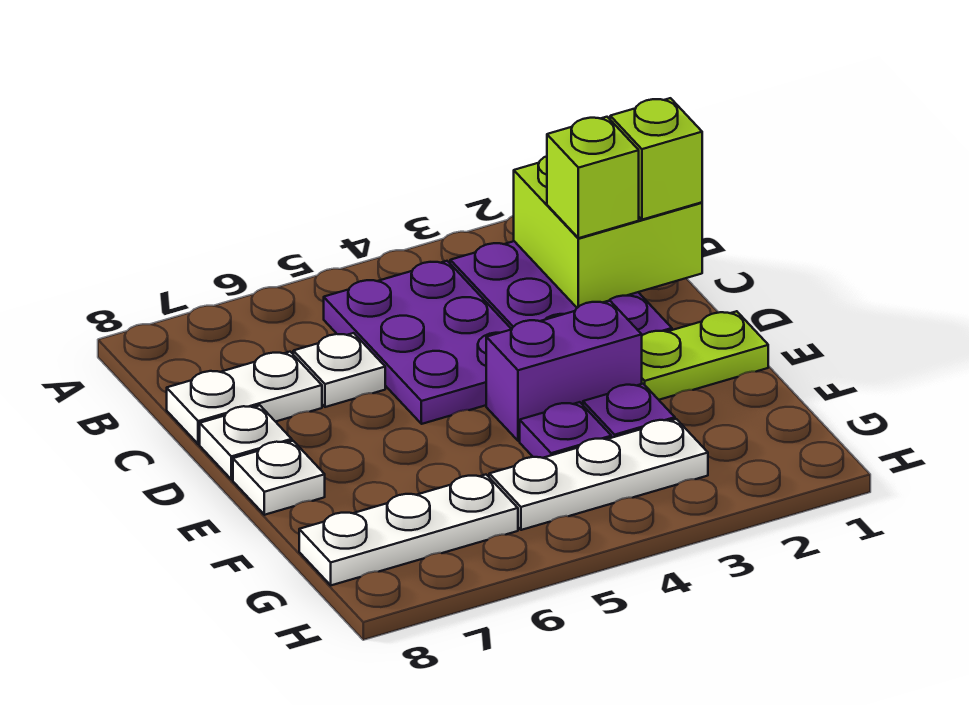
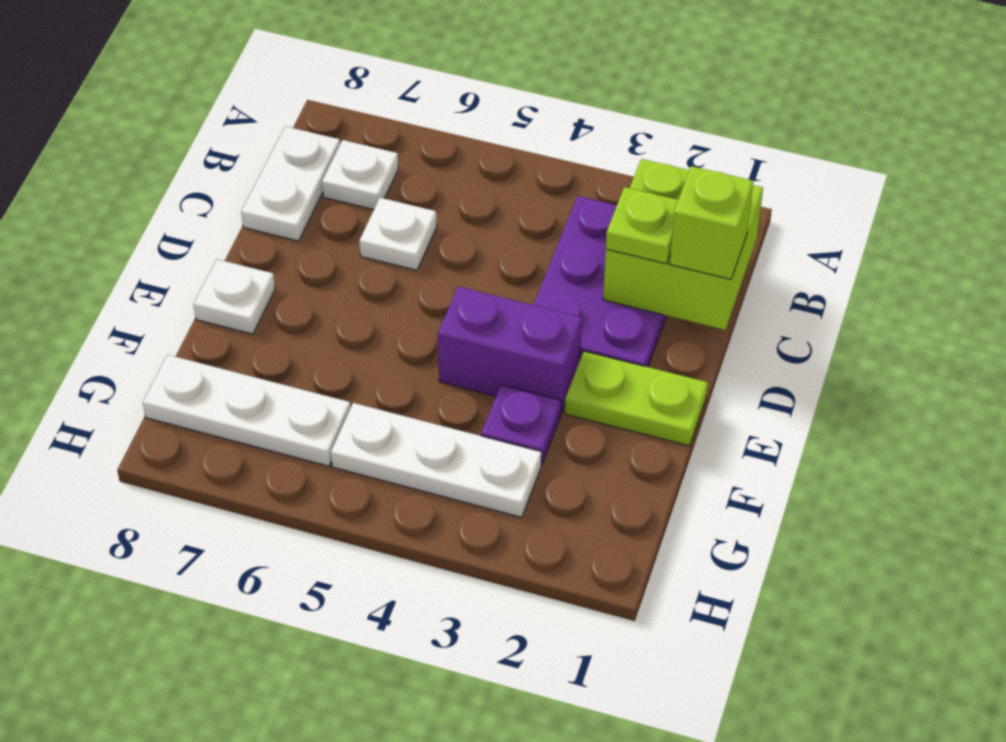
purple plate B4:D5 level 1 -> none
lime brick C2 level 3 -> lime plate C2 level 3
white plate C7:C8 level 1 -> white plate B8:C8 level 1
white plate D8 level 1 -> white plate B7 level 1
purple plate F4 level 1 -> none

